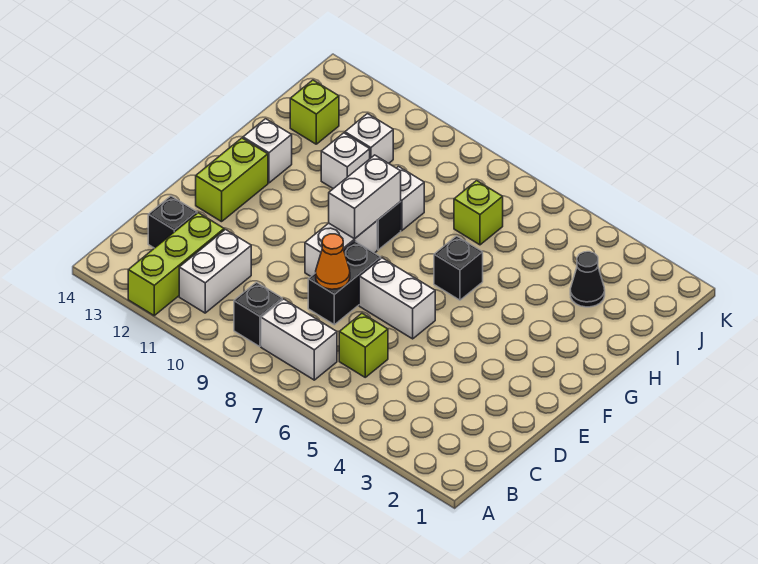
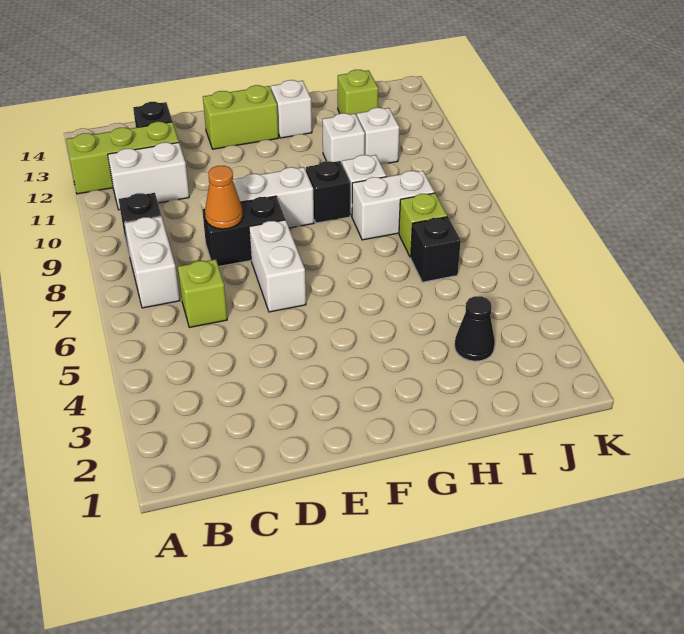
white brick F9:G9 level 2 -> white brick H8:I8 level 1
black brick G6 level 1 -> black brick I6 level 1

